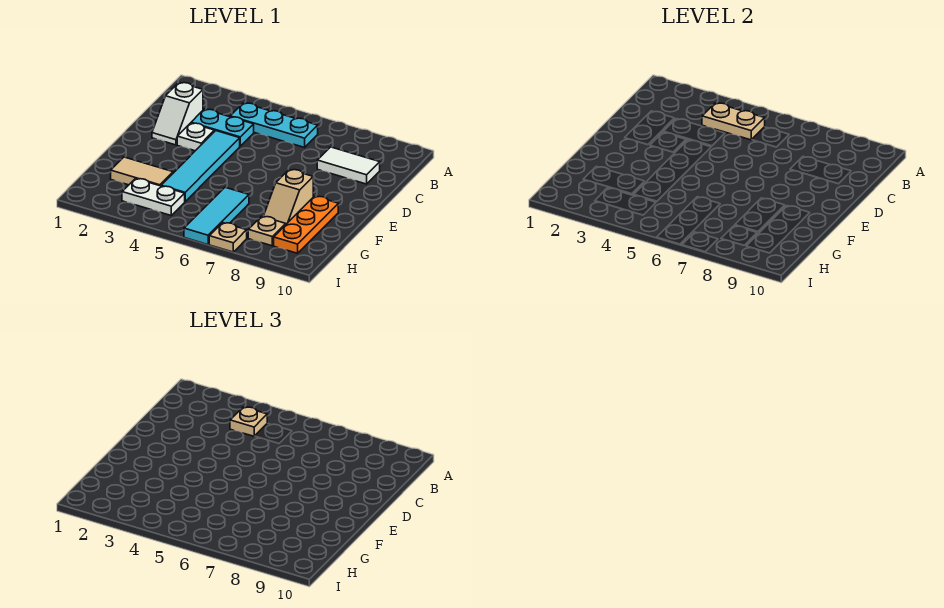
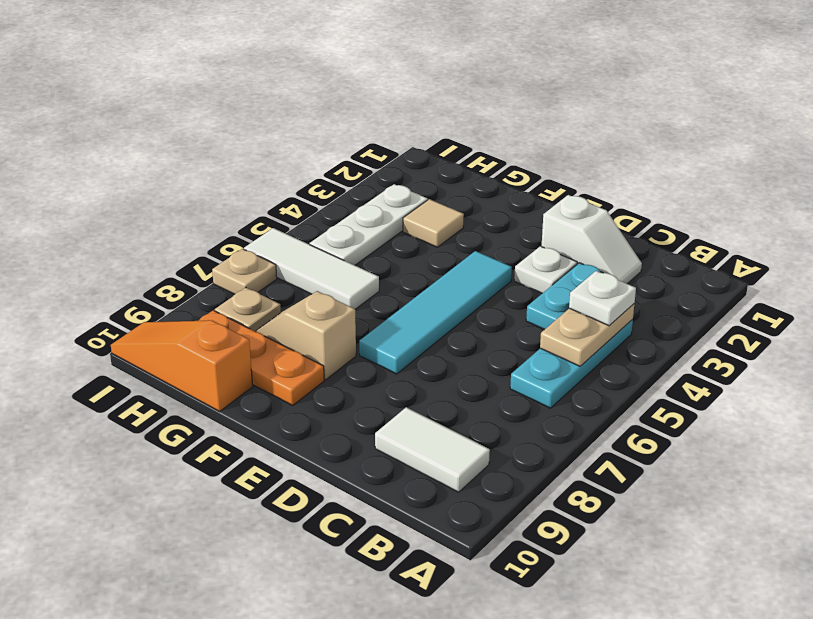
tan plate B4 level 3 -> white plate B4 level 3
white slope C2:D2 level 1 top C -> white slope C2:D2 level 1 top D
white tile C8:C9 level 1 -> white tile B9:C9 level 1
cyan tile D4:G4 level 1 -> cyan tile E4:E7 level 1
tan tile G2:G3 level 1 -> tan tile G3 level 1
cyan tile G6:I6 level 1 -> white tile G6:I6 level 1
none -> orange slope G10:I10 level 1 top G
white plate H3:H4 level 1 -> white plate H3:H5 level 1

